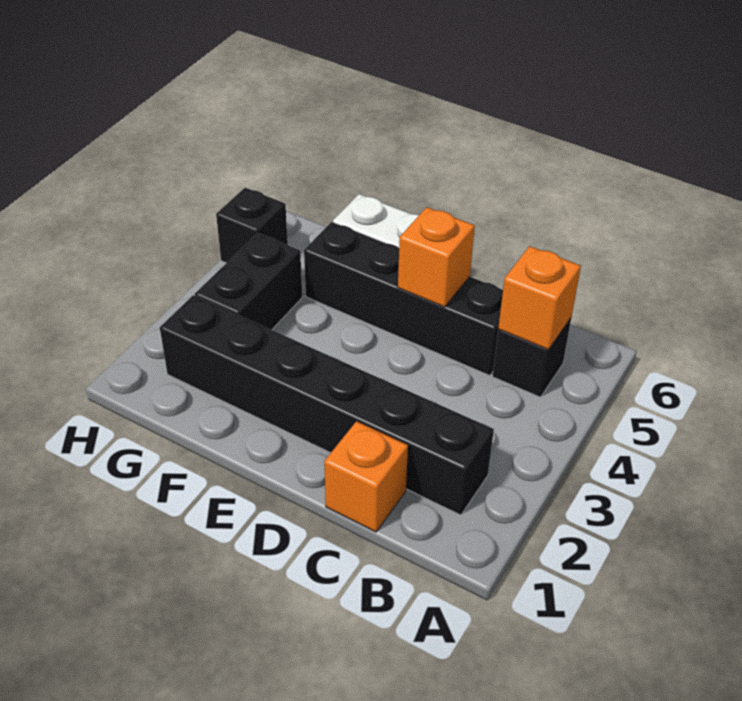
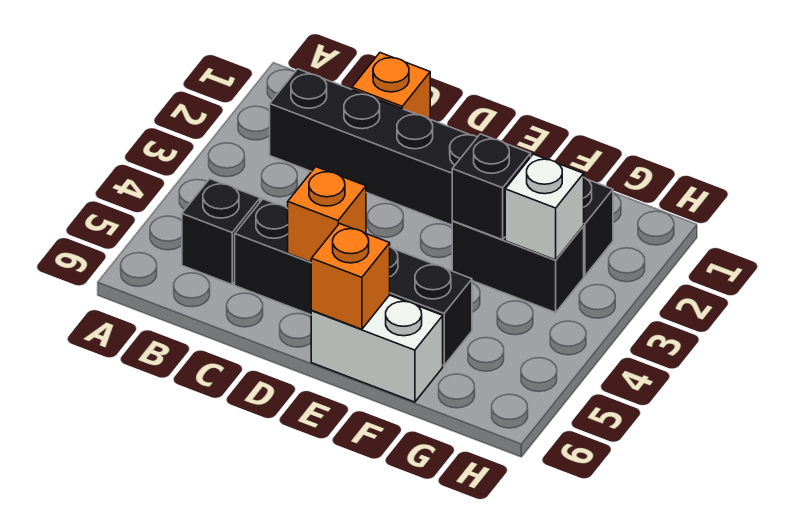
orange brick B5 level 2 -> orange brick E6 level 2
black brick G3:G4 level 1 -> black brick F3:G3 level 1
none -> white brick G3 level 2
black brick H5 level 1 -> black brick F3 level 2

